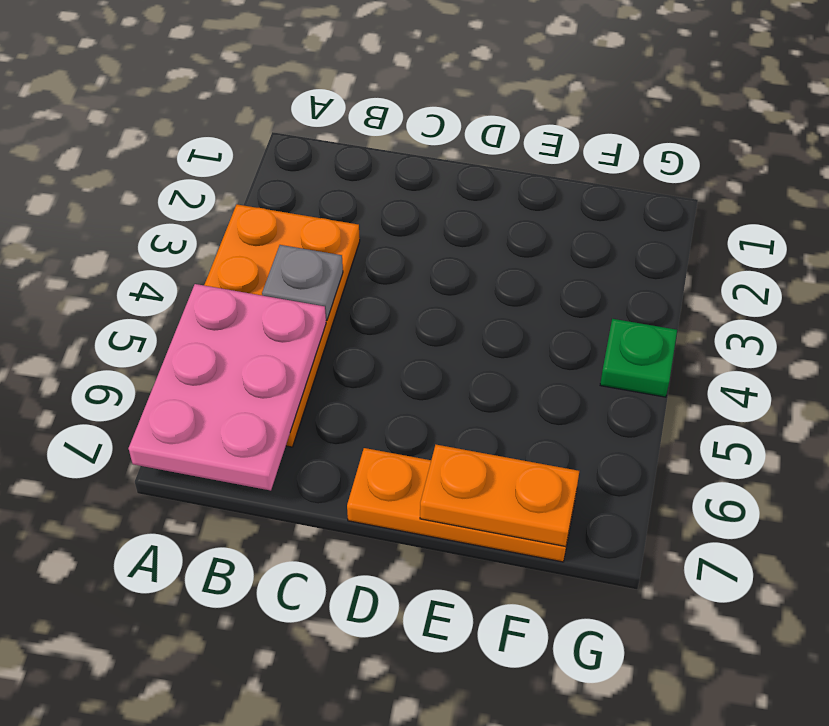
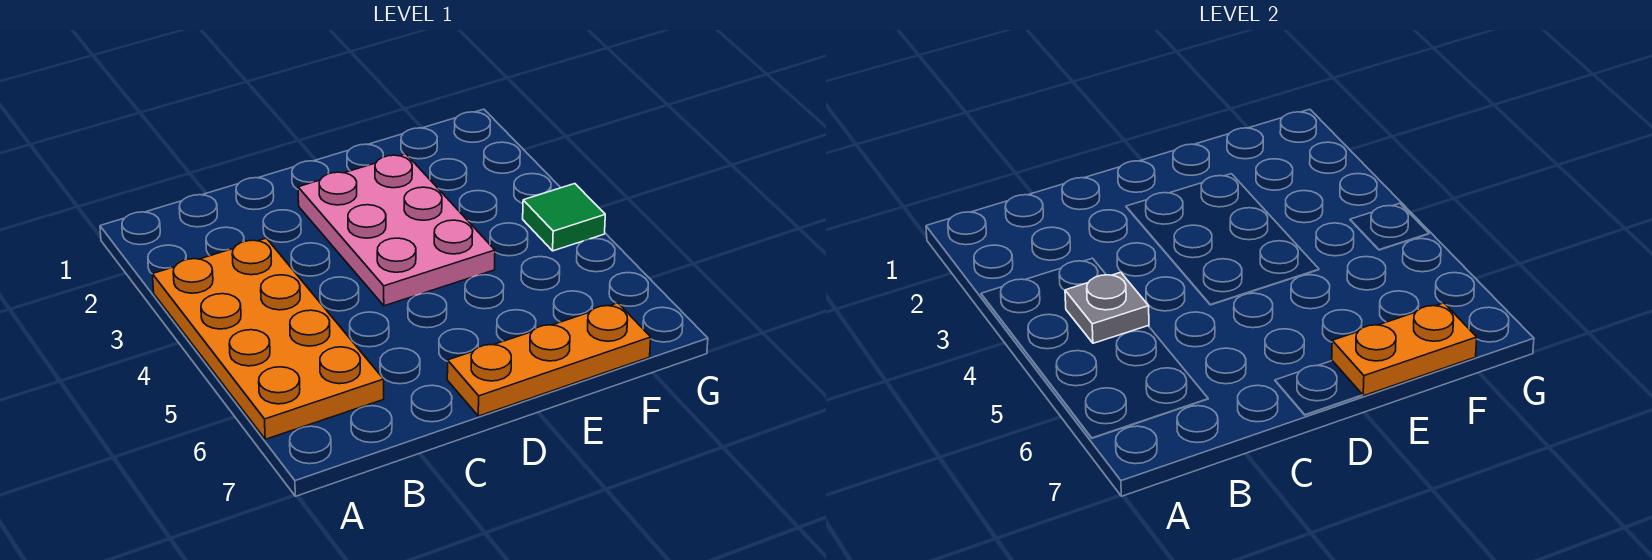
pink plate A5:B7 level 2 -> pink plate D2:E4 level 1
green plate G4 level 1 -> green tile G4 level 1

